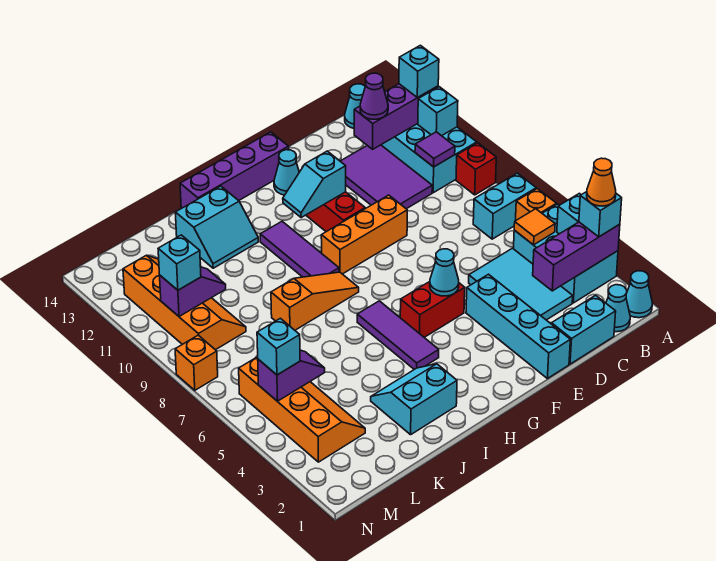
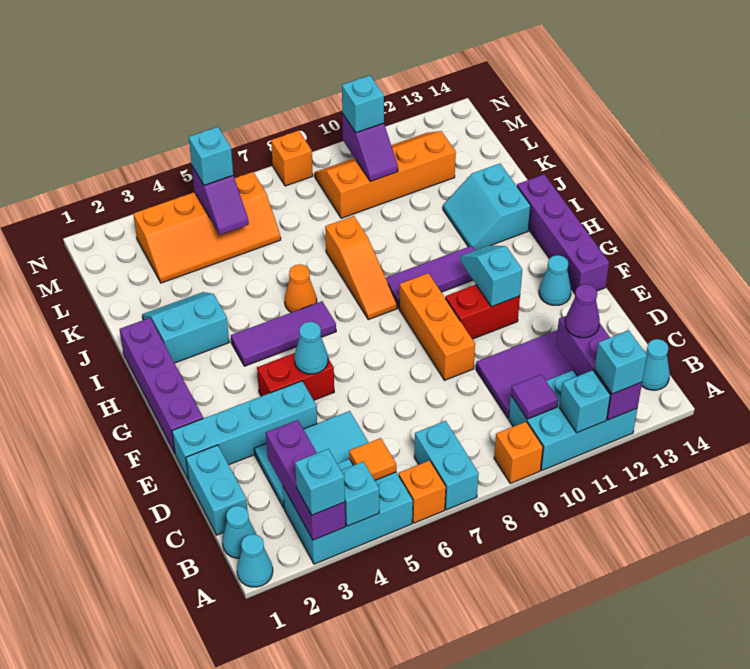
orange cone A3 level 4 -> orange cone I6 level 1
red brick A9 level 1 -> orange brick A9 level 1
none -> purple brick F1:I1 level 1
red brick F5:G5 level 1 -> red brick F4:F5 level 1
cyan slope I2:J3 level 1 top 2 -> cyan slope I2:J3 level 1 top I
orange slope L9:M12 level 1 top M -> orange slope L9:M12 level 1 top L

